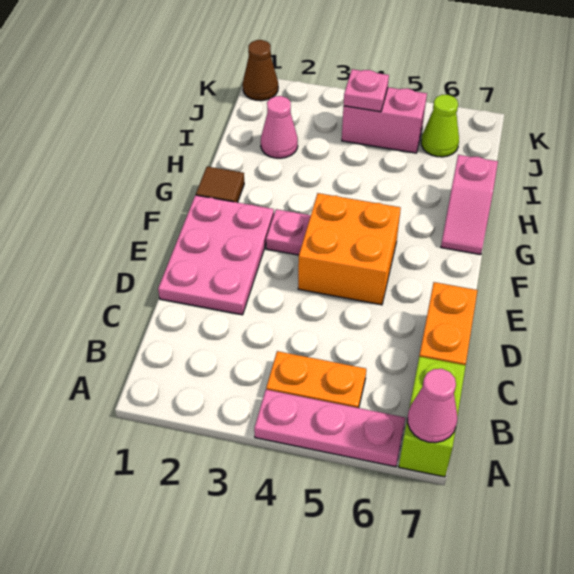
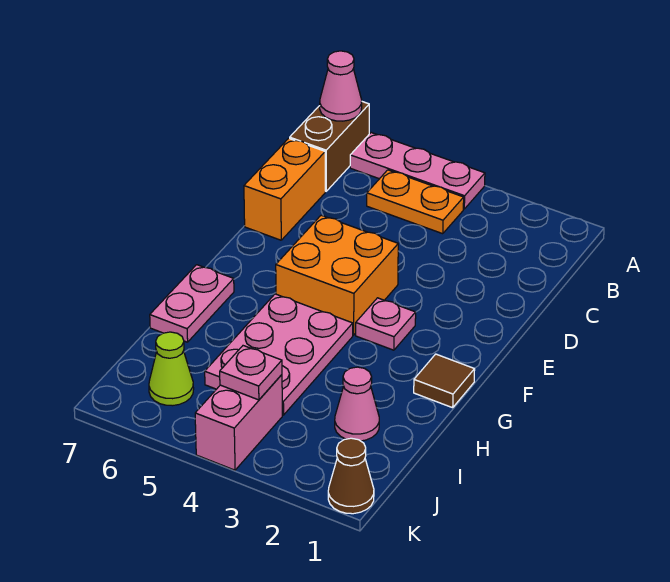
lime brick A7:B7 level 1 -> brown brick A7:B7 level 1
pink plate D1:F2 level 1 -> pink plate G4:I5 level 1
pink slope G7:H7 level 1 top H -> pink plate G7:H7 level 1
pink brick J4:J5 level 1 -> pink brick J4:K4 level 1

